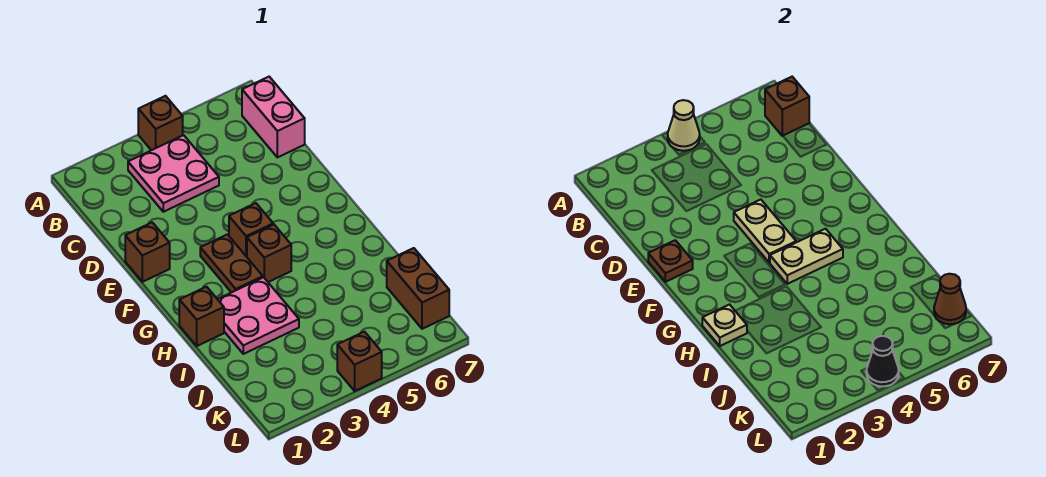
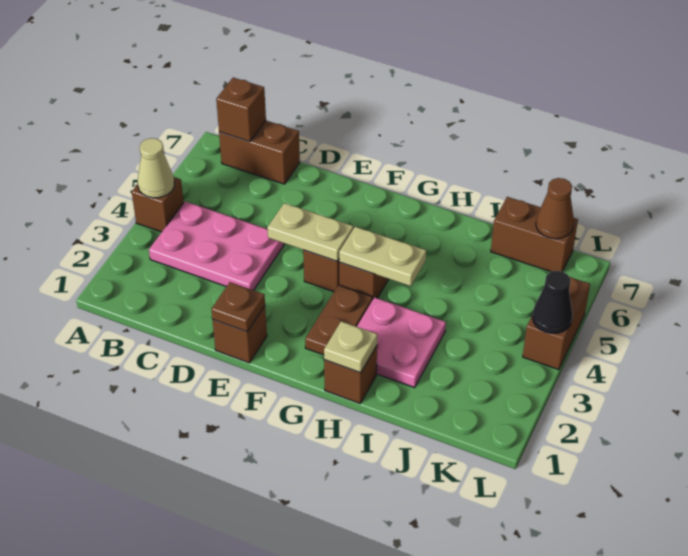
pink plate B3:C4 level 1 -> pink plate B3:D4 level 1
pink brick B7:C7 level 1 -> brown brick B7:C7 level 1
brown plate F3:G3 level 1 -> brown plate G2:G3 level 1
tan plate G4:G5 level 2 -> tan plate G4:H4 level 2
brown brick L4 level 1 -> brown brick L4:L5 level 1

